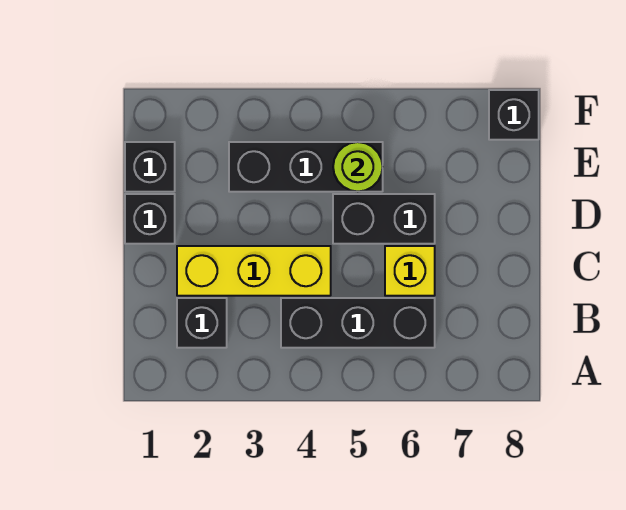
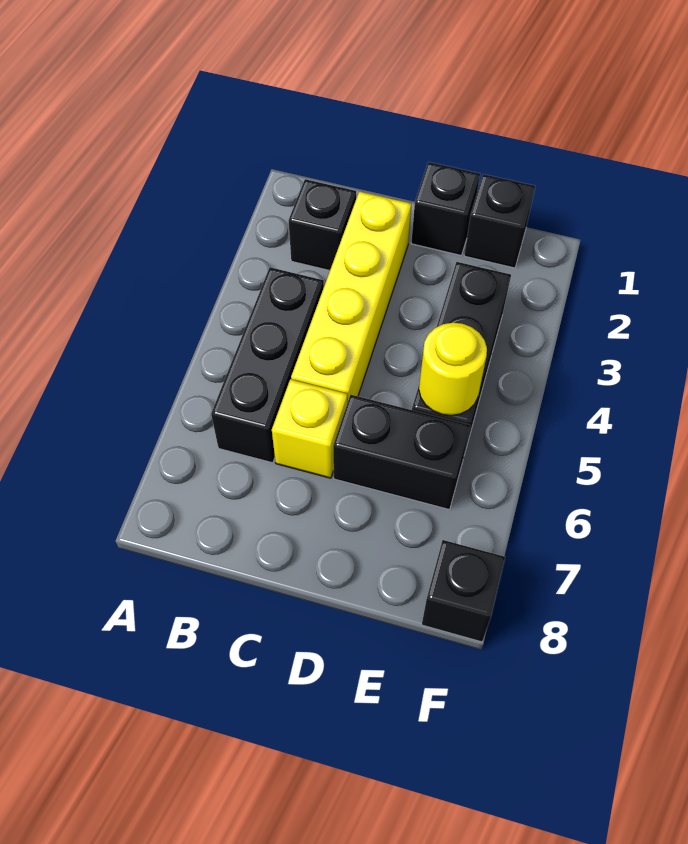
yellow brick C2:C4 level 1 -> yellow brick C2:C5 level 1
black brick D5:D6 level 1 -> black brick D6:E6 level 1
lime round brick E5 level 2 -> yellow round brick E5 level 2

